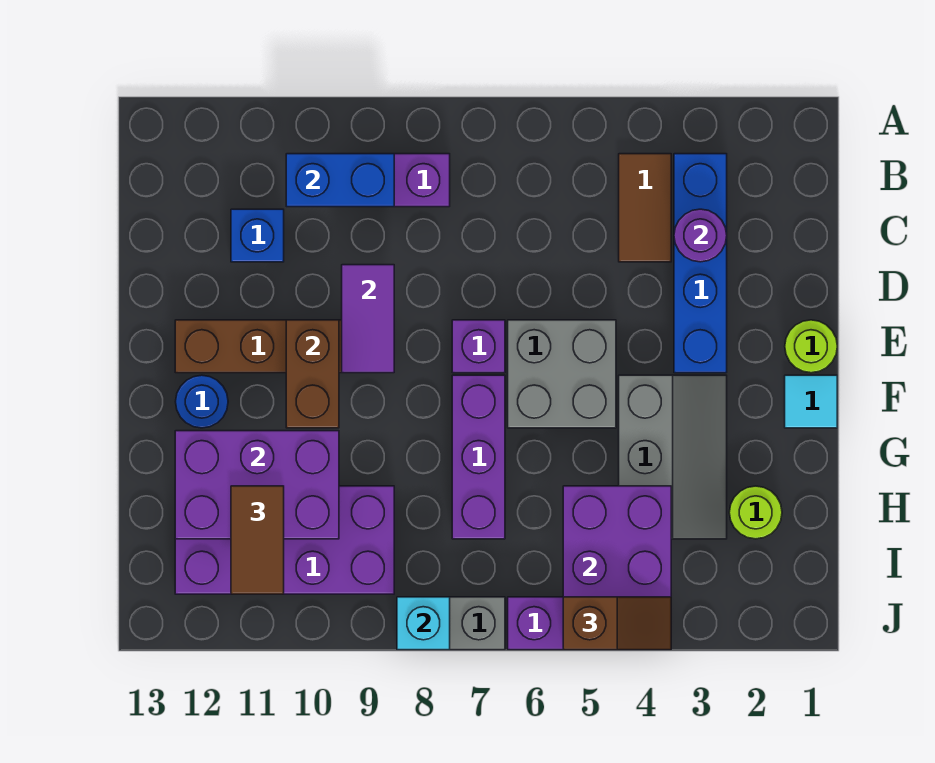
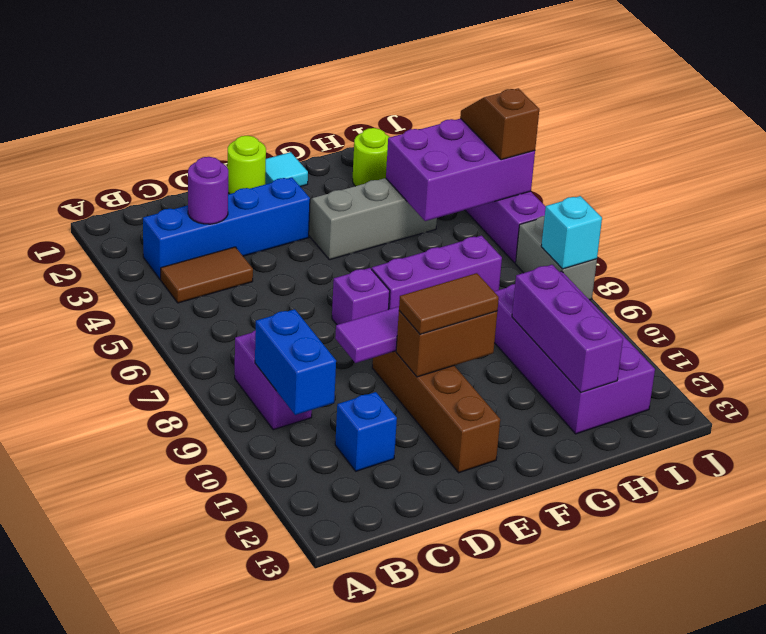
grey brick E5:F6 level 1 -> none
blue round brick F12 level 1 -> none
purple brick G10:H12 level 2 -> purple brick H10:H12 level 2
brown tile H11:I11 level 3 -> brown tile E10:F10 level 3

